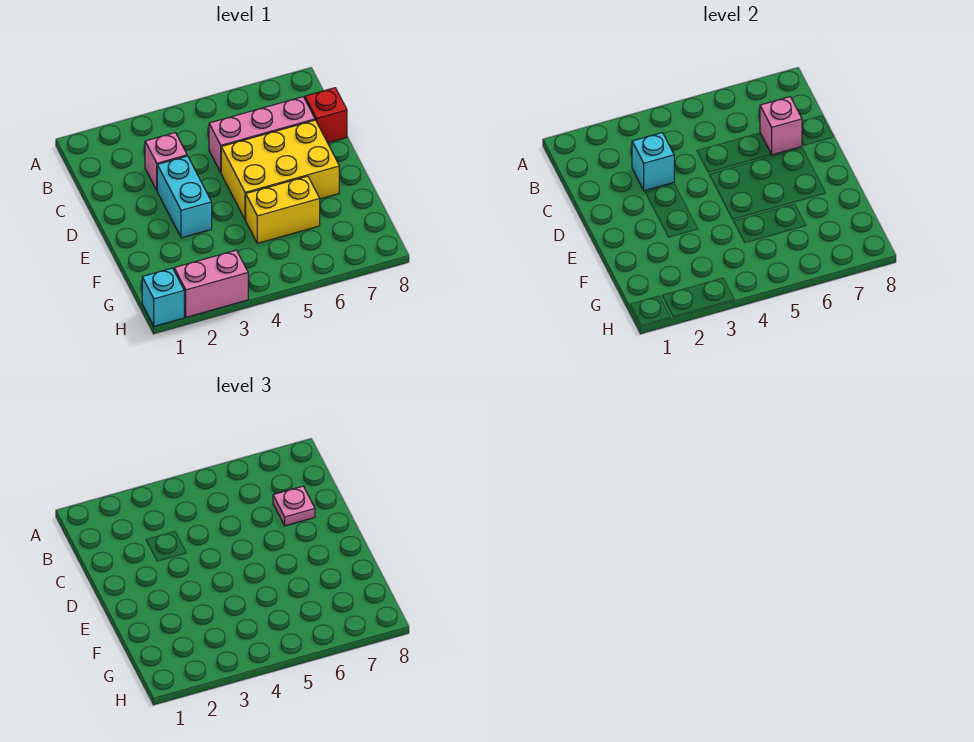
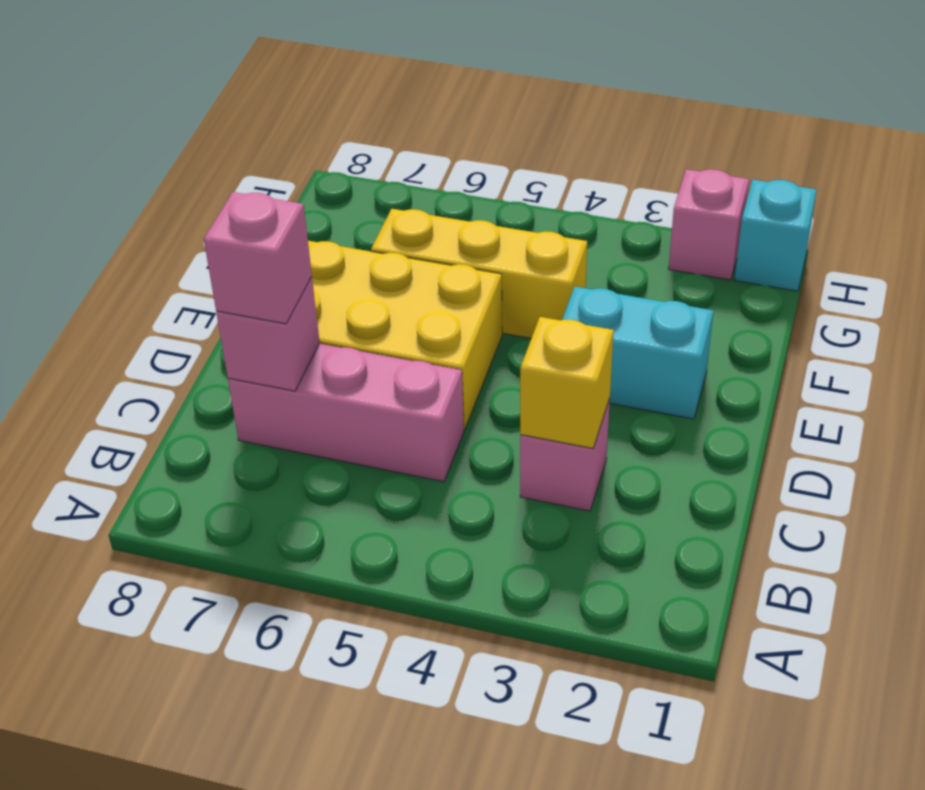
cyan brick C3 level 2 -> yellow brick C3 level 2
pink plate C7 level 3 -> pink brick C7 level 3
red brick C8 level 1 -> none
cyan brick D3:E3 level 1 -> cyan brick E2:E3 level 1
yellow brick F5:F6 level 1 -> yellow brick F4:F6 level 1
pink brick H2:H3 level 1 -> pink brick H2 level 1

